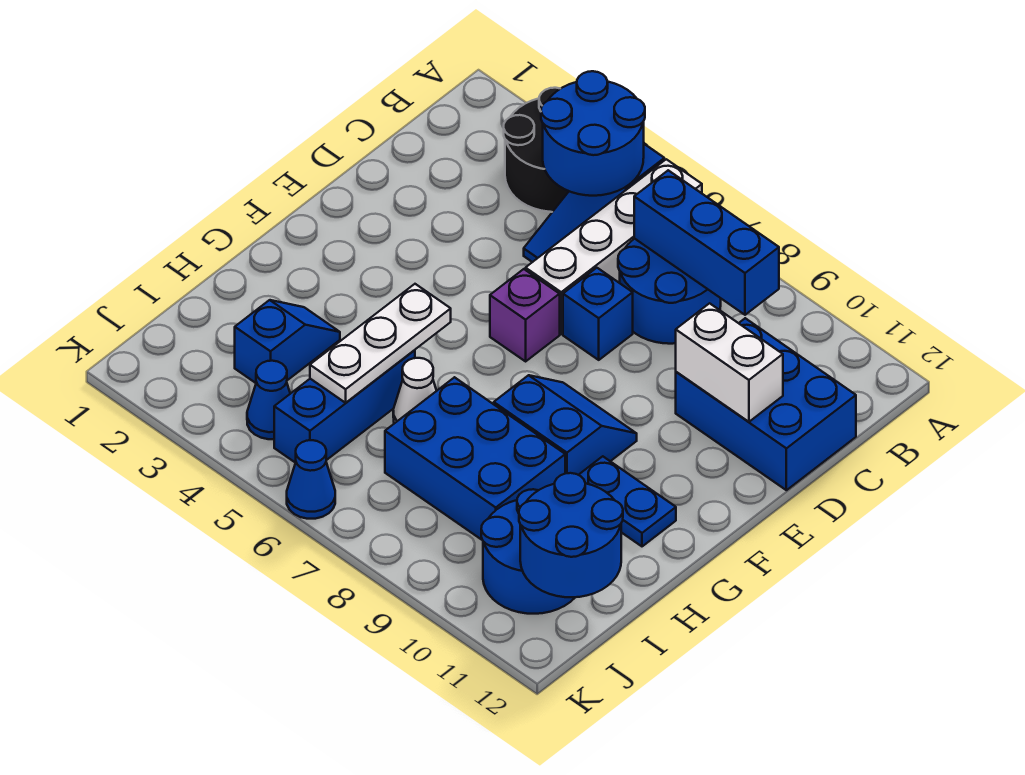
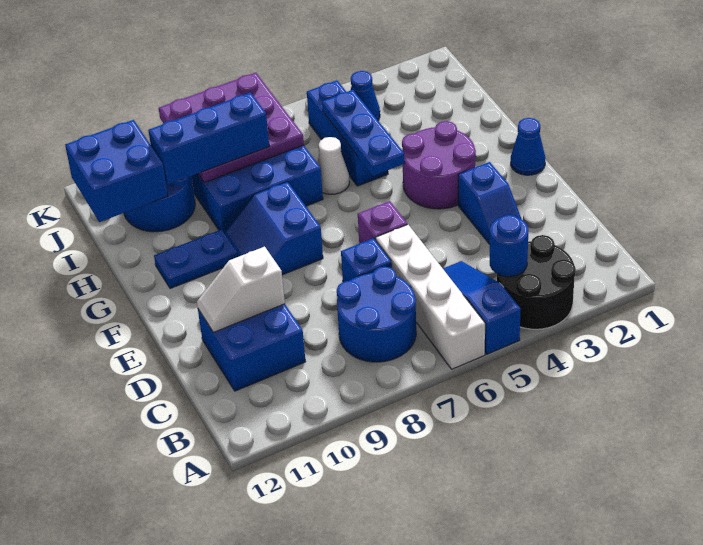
blue round brick A4:B5 level 2 -> blue round brick B4 level 2
blue brick B7:B9 level 2 -> blue brick I8:I10 level 3
blue brick C10:D12 level 1 -> blue brick C10:D11 level 1
white brick D10:D11 level 2 -> white slope D10:D11 level 2 top 10
none -> purple round brick F3:G4 level 1
blue slope F8:G9 level 1 top G -> blue slope F8:G9 level 1 top 8
white plate G5:I5 level 2 -> blue plate G5:I5 level 2
blue slope H3:I3 level 1 top I -> blue slope D3:E3 level 1 top E
none -> purple plate I7:K9 level 2
blue round brick I11:J12 level 2 -> blue brick I11:J12 level 2
blue cone K6 level 1 -> blue cone F1 level 1

